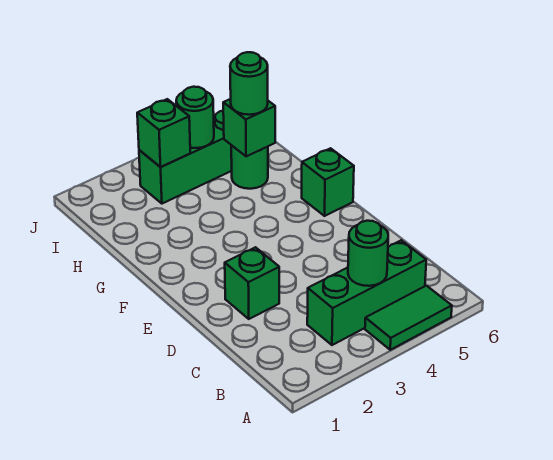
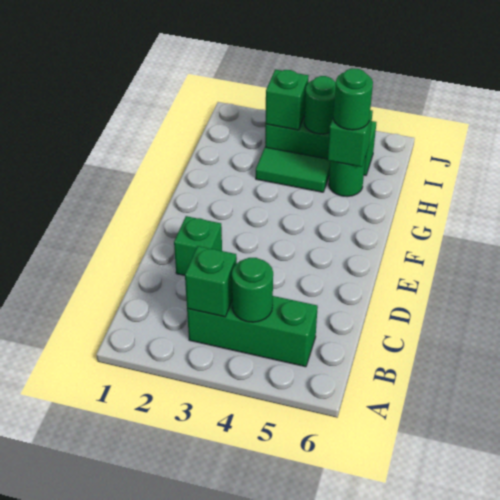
green tile A4:A5 level 1 -> green tile H3:H4 level 1
green brick F6 level 1 -> green brick B3 level 2

